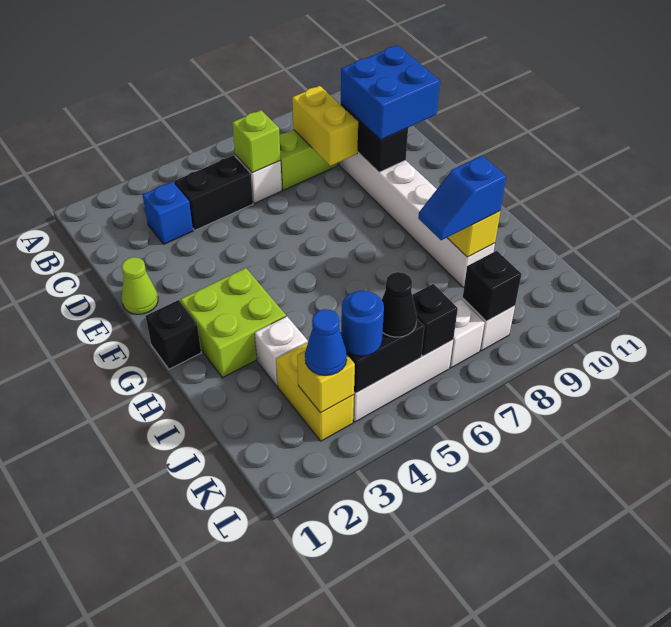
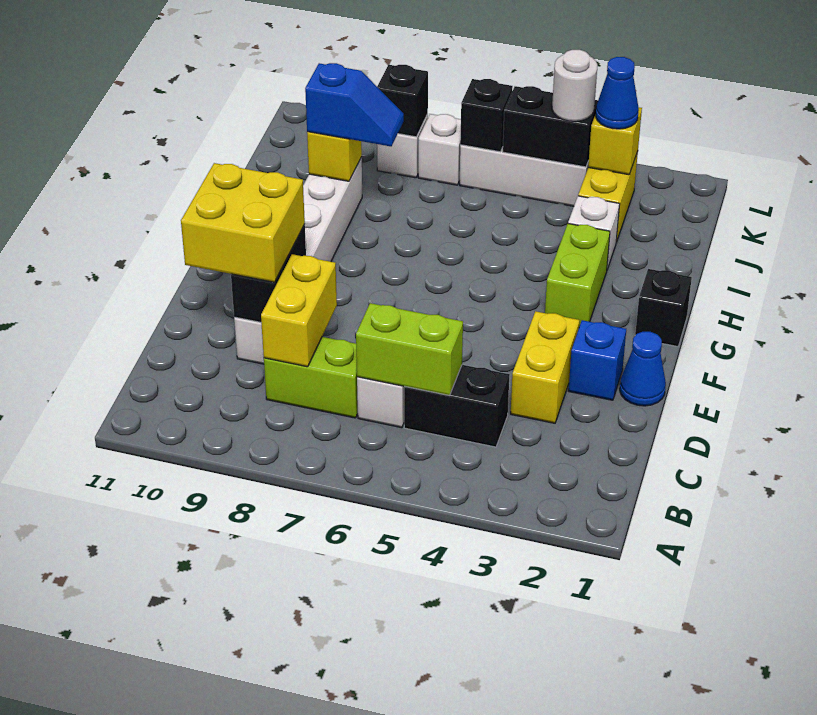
blue brick C3 level 1 -> blue brick E2 level 1
lime brick C6 level 2 -> lime brick C5:C6 level 2
none -> yellow brick D3:E3 level 1
blue brick D9:E10 level 3 -> yellow brick D9:E10 level 3
lime cone E1 level 1 -> blue cone E1 level 1
lime brick G2:H3 level 1 -> lime brick G3:H3 level 1
blue round brick K4 level 3 -> white round brick K4 level 3
black cone K5 level 3 -> none

